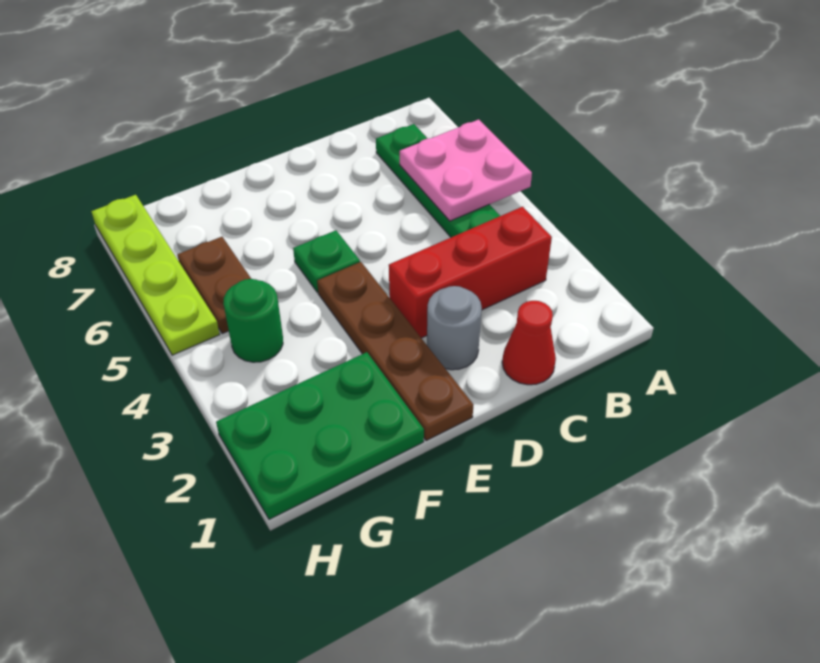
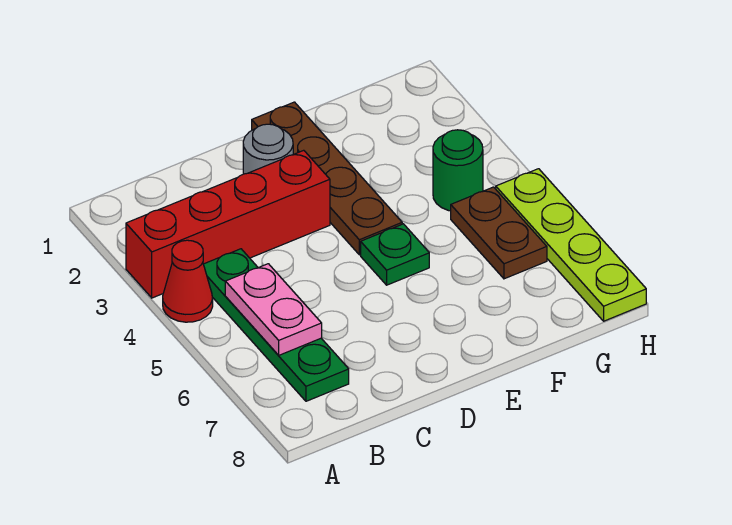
pink plate A5:B6 level 2 -> pink plate B5:B6 level 2
red brick B3:D3 level 1 -> red brick A3:D3 level 1
red cone C1 level 1 -> red cone A4 level 1
green plate F1:H2 level 1 -> none

